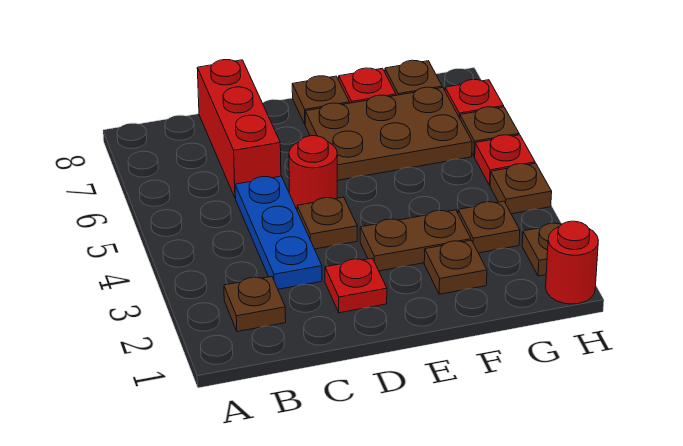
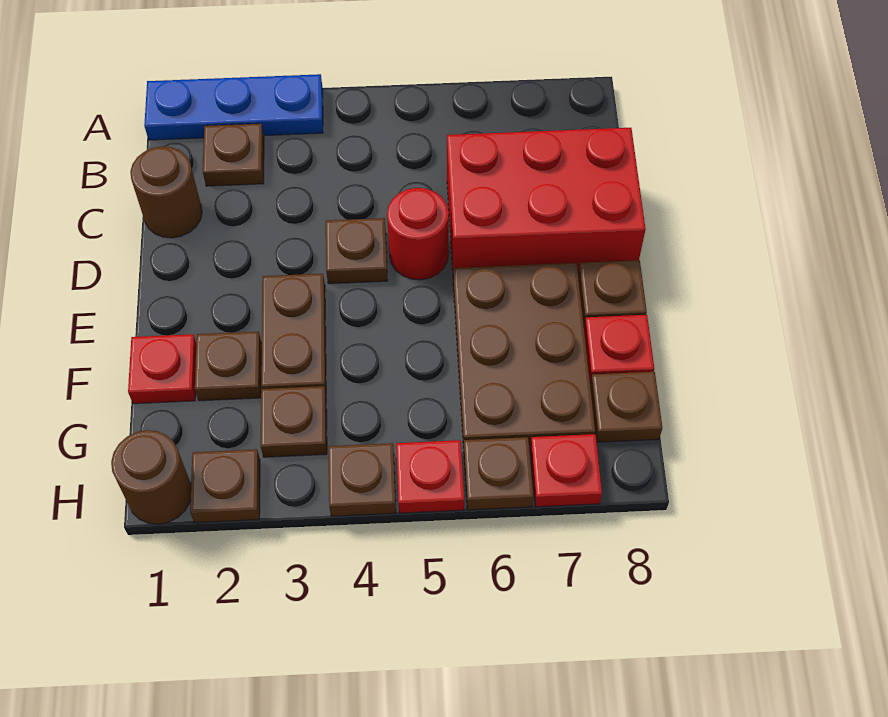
none -> brown round brick C1 level 1
blue plate C3:C5 level 1 -> blue plate A1:A3 level 1
red brick C6:C8 level 1 -> red brick C6:D8 level 1
red plate D2 level 1 -> red plate F1 level 1
red round brick H1 level 1 -> brown round brick H1 level 1

